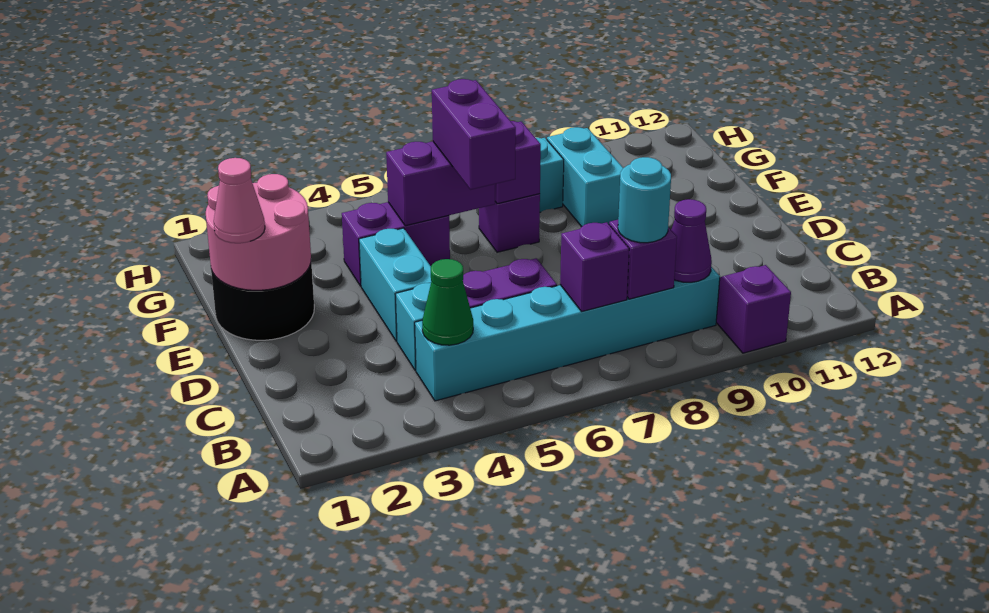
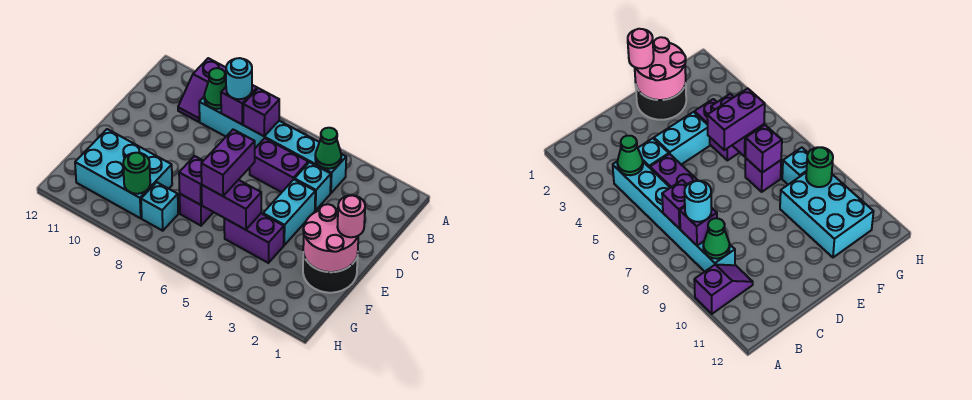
purple cone B9 level 2 -> green cone B9 level 2
pink cone E1 level 3 -> pink round brick E1 level 3
cyan brick F9:G9 level 1 -> cyan brick F9:G11 level 1
none -> green round brick G9 level 2

